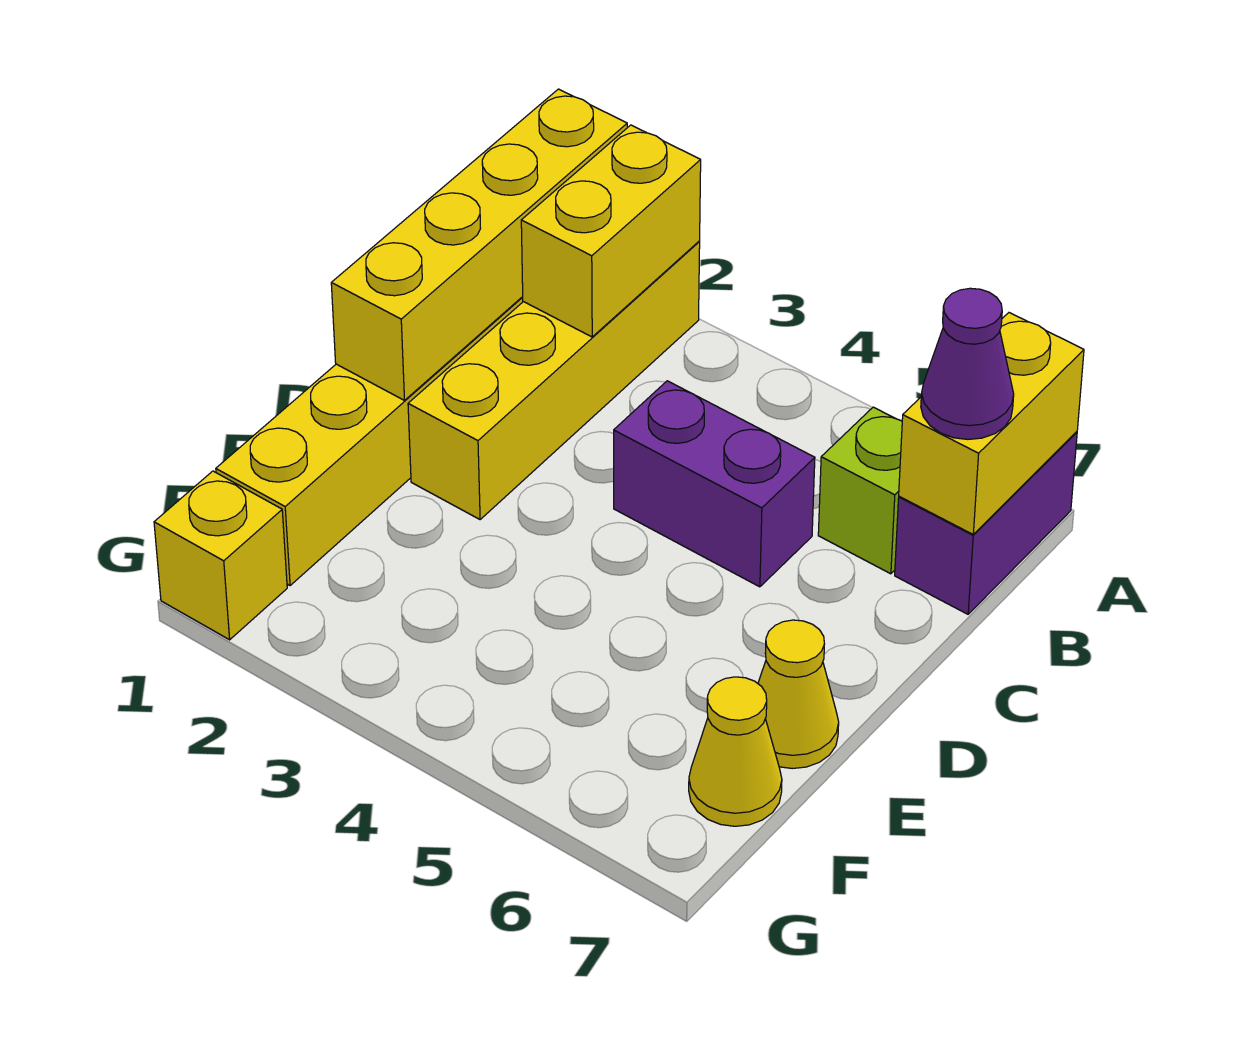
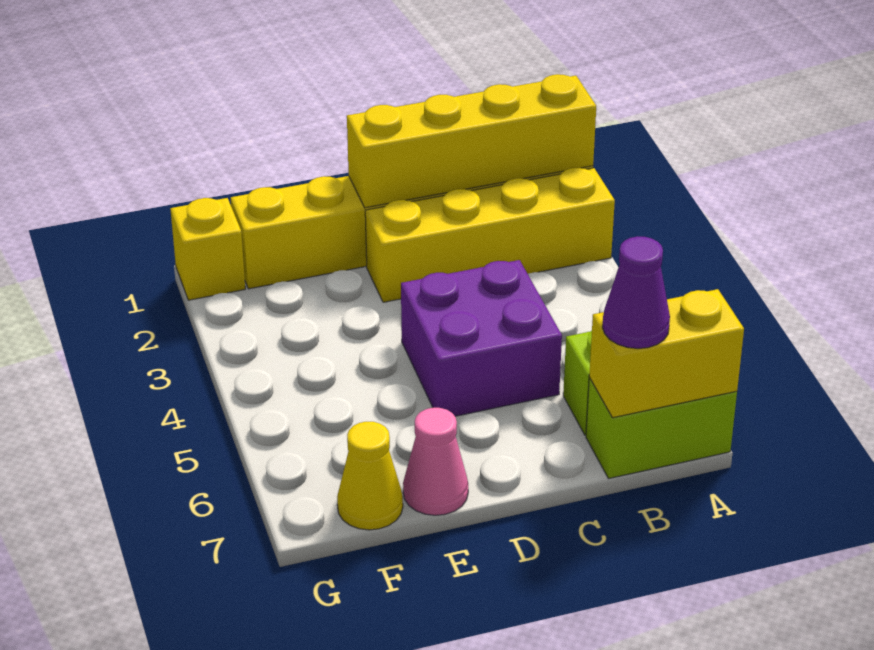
yellow brick A2:B2 level 2 -> none
purple brick A7:B7 level 1 -> lime brick A7:B7 level 1
purple brick C4:C5 level 1 -> purple brick C4:D5 level 1
yellow cone E7 level 1 -> pink cone E7 level 1

